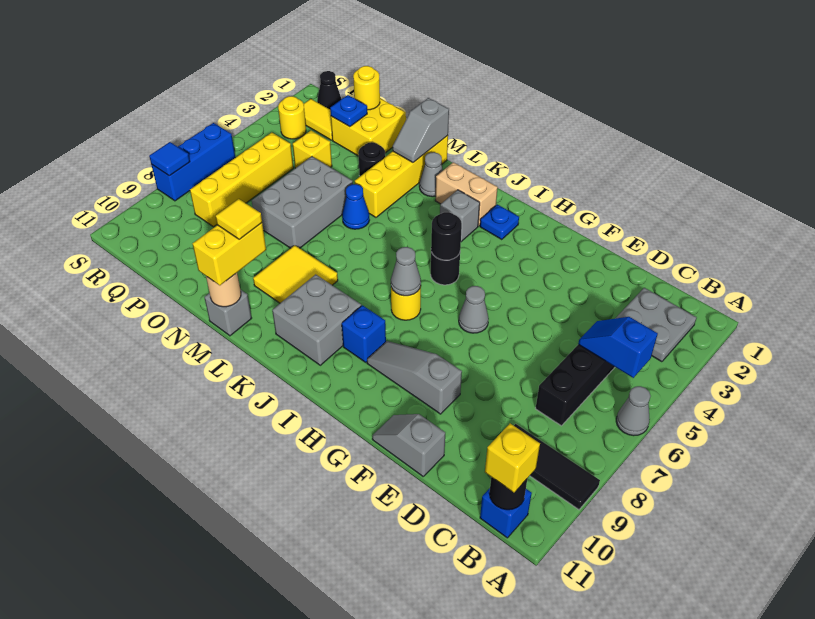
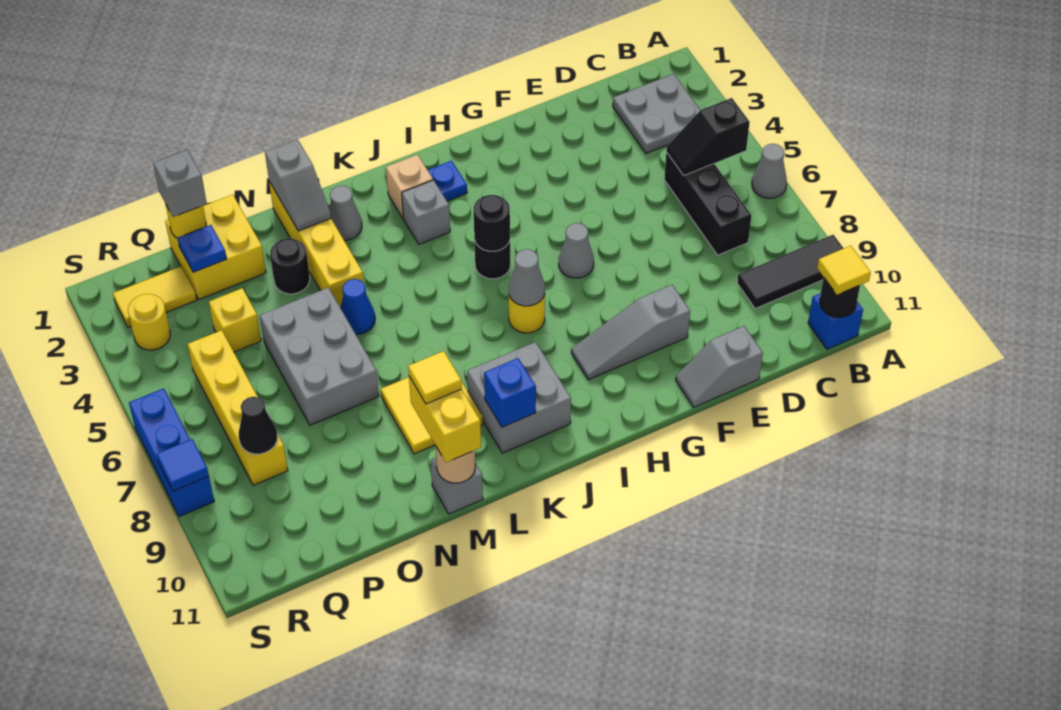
blue slope B5:C5 level 2 top B -> black slope B5:C5 level 2 top B
yellow brick B11 level 3 -> yellow tile B11 level 3
blue brick I9 level 1 -> blue brick K10 level 2
tan brick J2:K2 level 1 -> tan brick J2 level 1
none -> grey brick P1 level 3
black cone R1 level 1 -> black cone Q8 level 2

